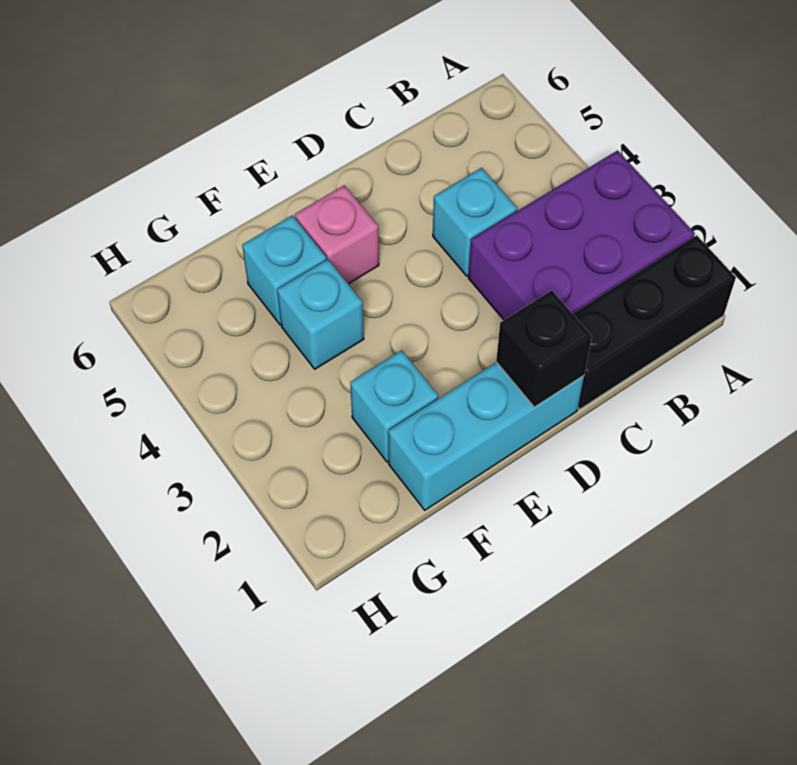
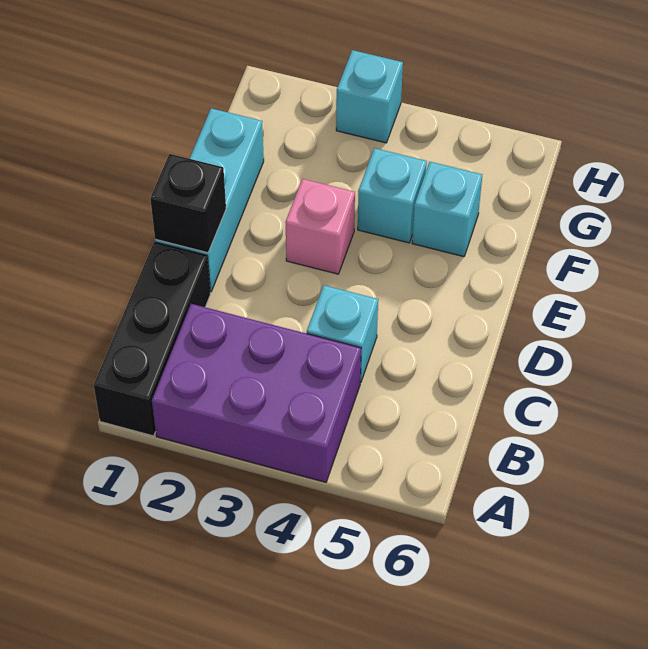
purple brick A2:C3 level 1 -> purple brick A2:B4 level 1
pink brick E5 level 1 -> pink brick E3 level 1
cyan brick F2 level 1 -> cyan brick H3 level 1

